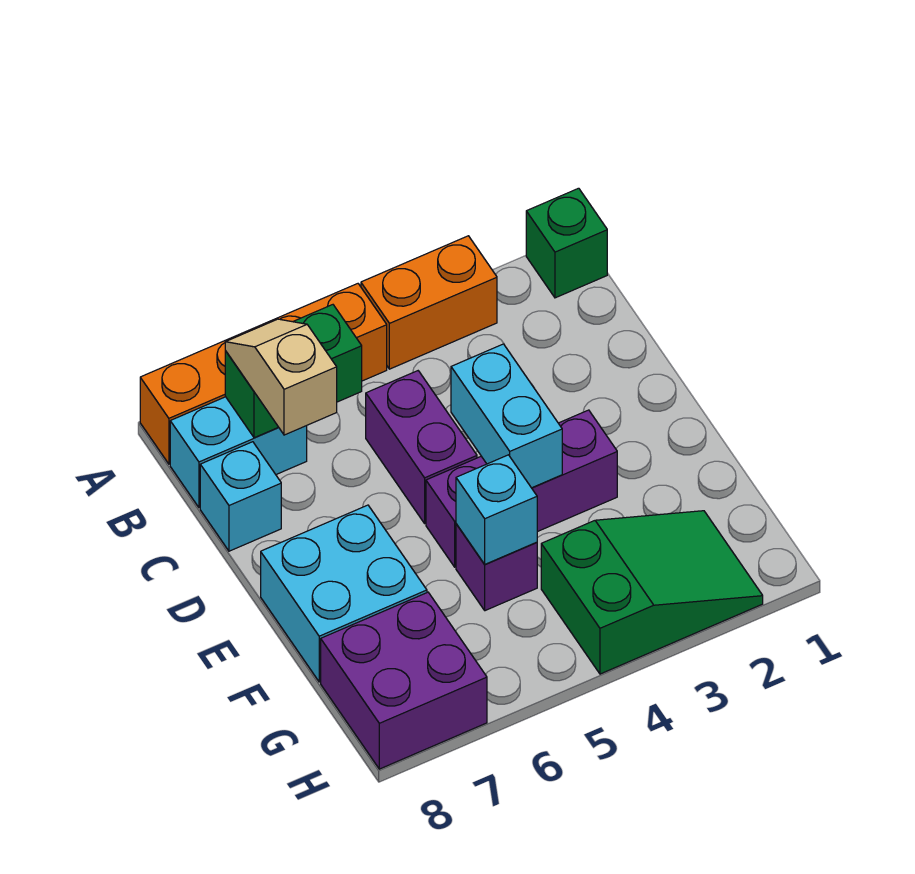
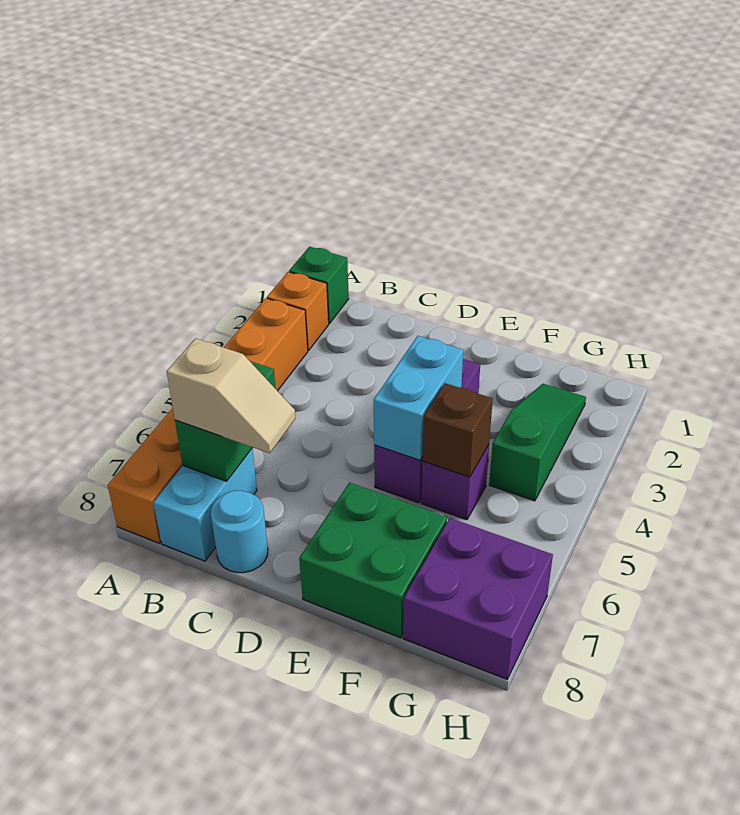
none -> orange brick A2 level 1
tan slope B7:C7 level 3 top C -> tan slope B7:C7 level 3 top B
purple brick C5:D5 level 1 -> none
cyan brick C8 level 1 -> cyan round brick C8 level 1
cyan brick D4:E4 level 2 -> cyan brick E4:E5 level 2
cyan brick E7:F8 level 1 -> green brick E7:F8 level 1
cyan brick F5 level 2 -> brown brick F5 level 2
green slope G2:H4 level 1 top 4 -> green slope G2:G4 level 1 top 4

